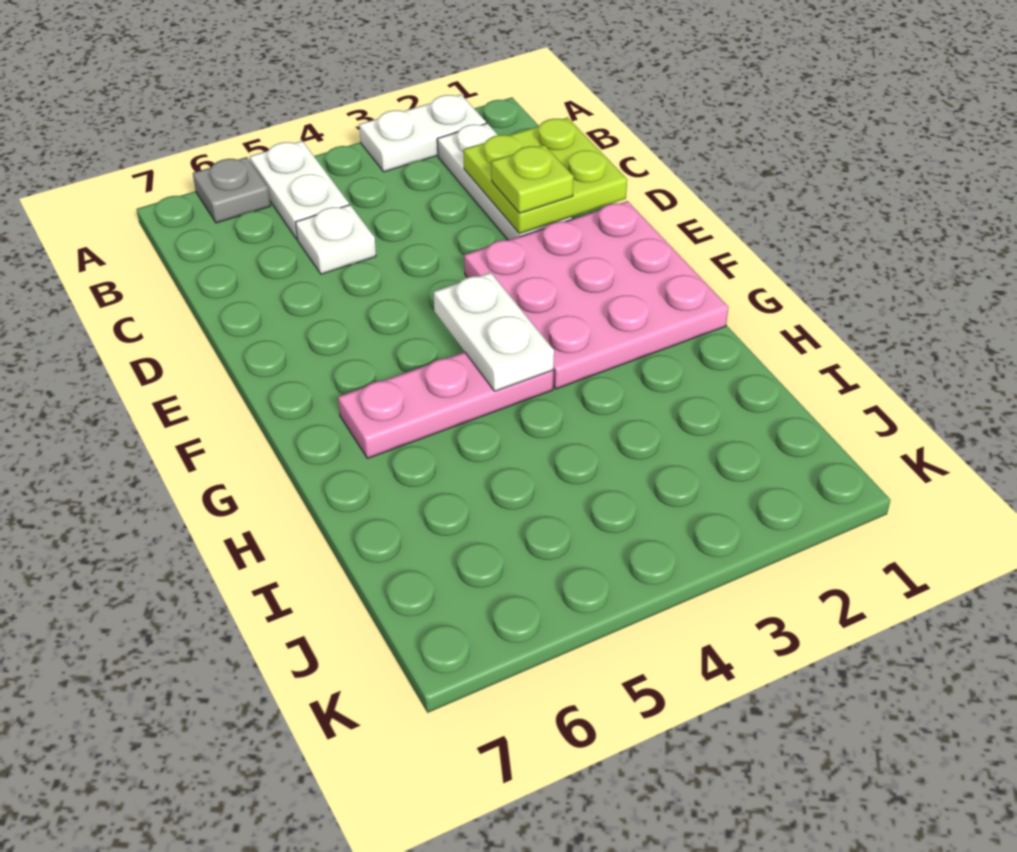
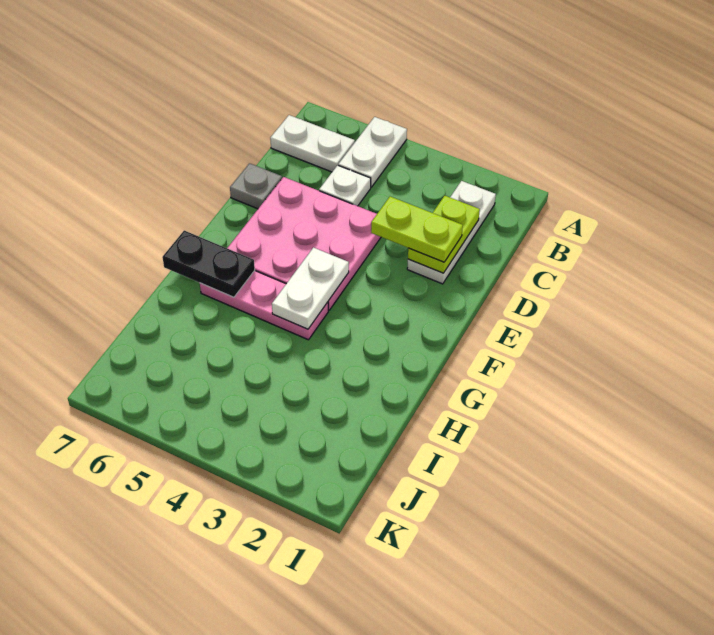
white plate A2:A3 level 1 -> white plate B6:B7 level 1
grey plate A6 level 1 -> grey plate D7 level 1
lime plate C1:D2 level 2 -> lime plate C2:D2 level 2
lime plate D2 level 3 -> lime plate D2:D3 level 3
pink plate E1:G3 level 1 -> pink plate D4:F6 level 1
none -> black plate G6:G7 level 2

